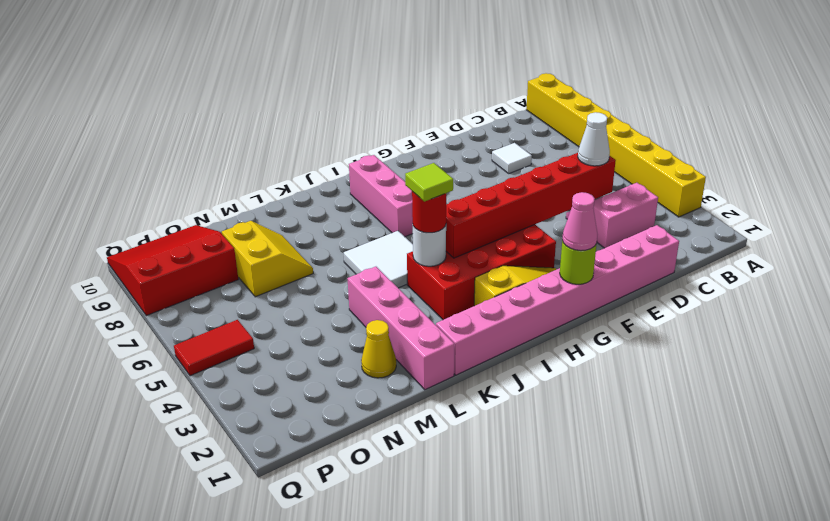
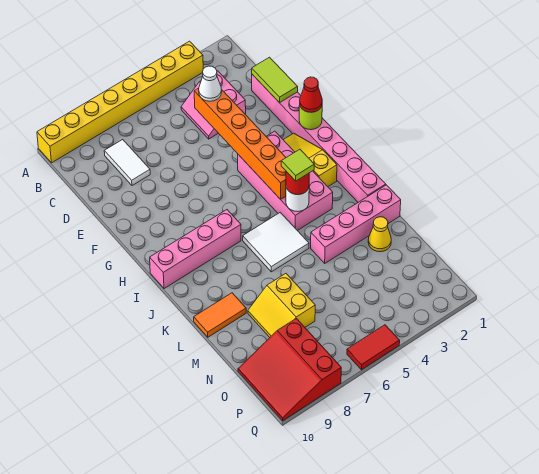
none -> lime tile D1:E1 level 2
red brick D4:I4 level 2 -> orange brick D4:I4 level 2
white tile D8 level 1 -> white tile C8:D8 level 1
pink cone G1 level 3 -> red cone G1 level 3
red brick G3:J4 level 1 -> pink brick G3:J4 level 1
pink brick I7:I9 level 1 -> pink brick I7:I10 level 1
none -> orange tile L9:L10 level 1
yellow slope M7:N8 level 1 top N -> yellow slope M7:N8 level 1 top 7
red tile P5:Q5 level 1 -> red tile Q5:Q6 level 1

